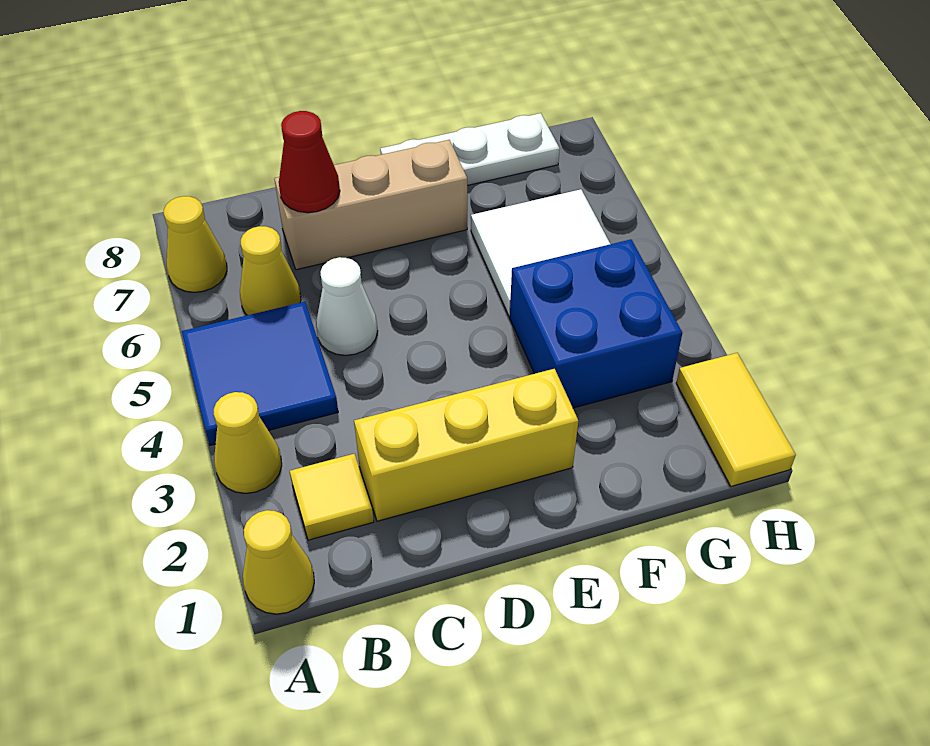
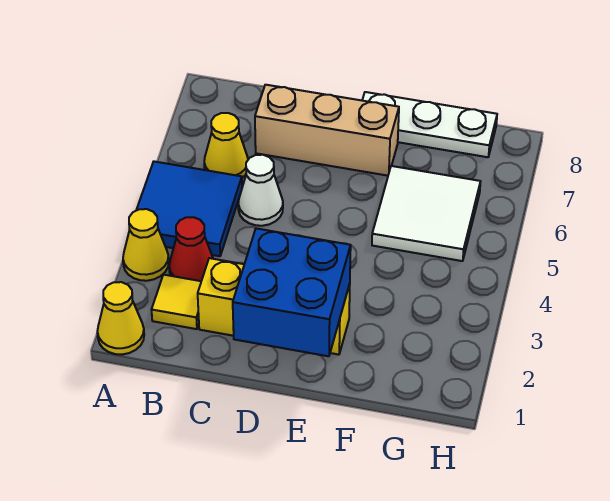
yellow cone A7 level 1 -> none
red cone C7 level 2 -> red cone B3 level 1
blue brick F3:G4 level 1 -> blue brick D1:E2 level 2
yellow tile H1:H2 level 1 -> none

